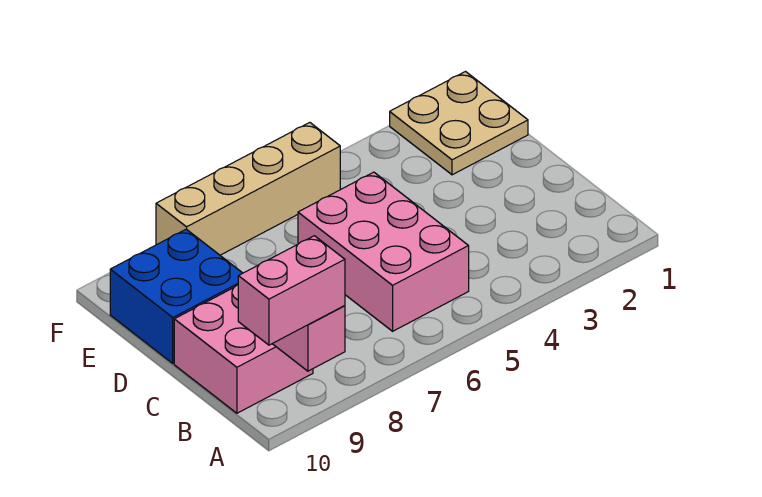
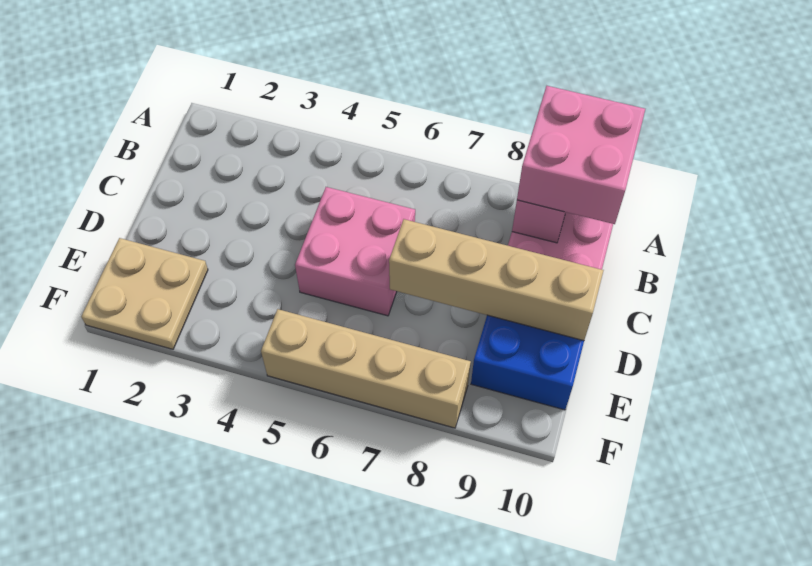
pink brick A9:A10 level 3 -> pink brick A9:B10 level 3
pink brick B5:D6 level 1 -> pink brick C5:D6 level 1
none -> tan brick D7:D10 level 2

